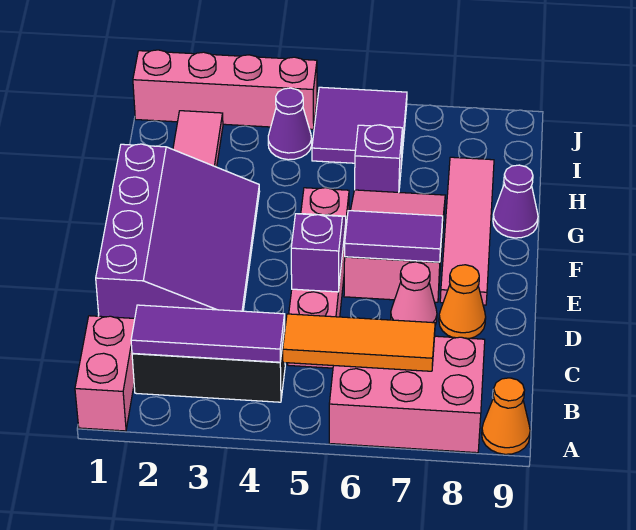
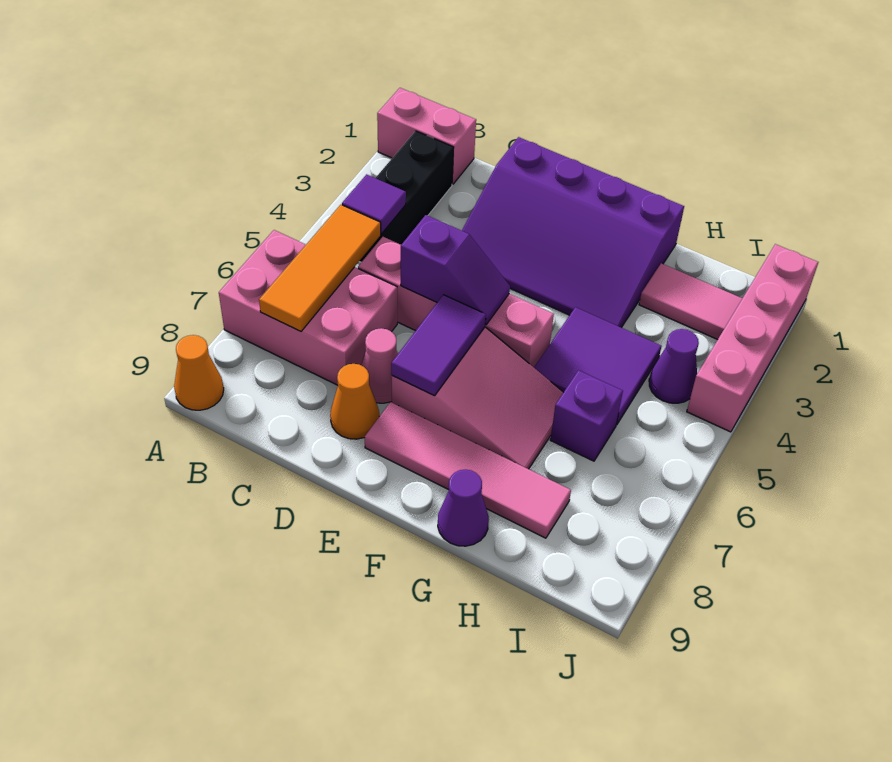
pink brick A6:B8 level 1 -> pink brick A6:C7 level 1
purple tile B2:B4 level 2 -> purple tile B4 level 2
purple tile I5:J6 level 1 -> purple tile G4:H5 level 1

